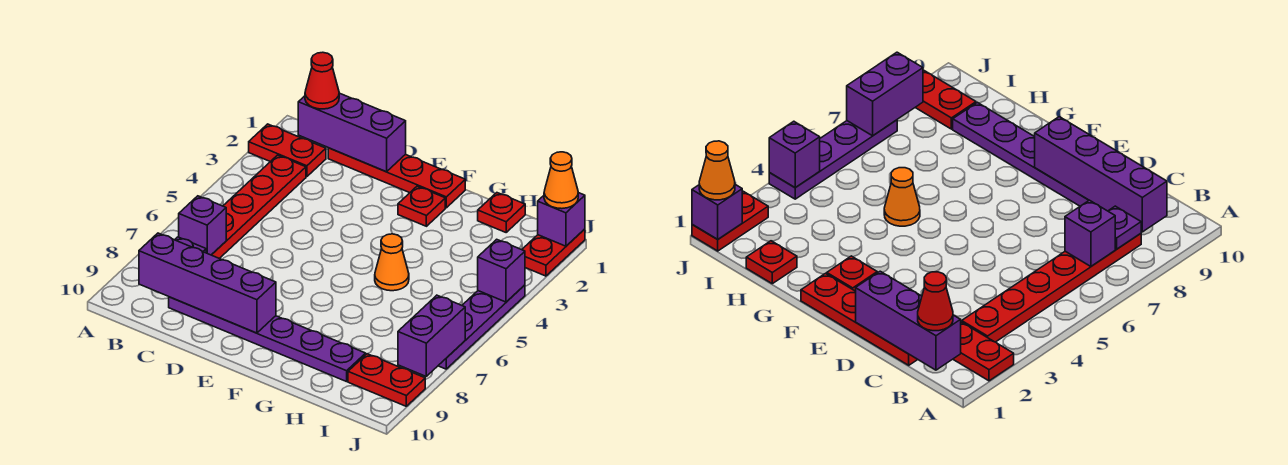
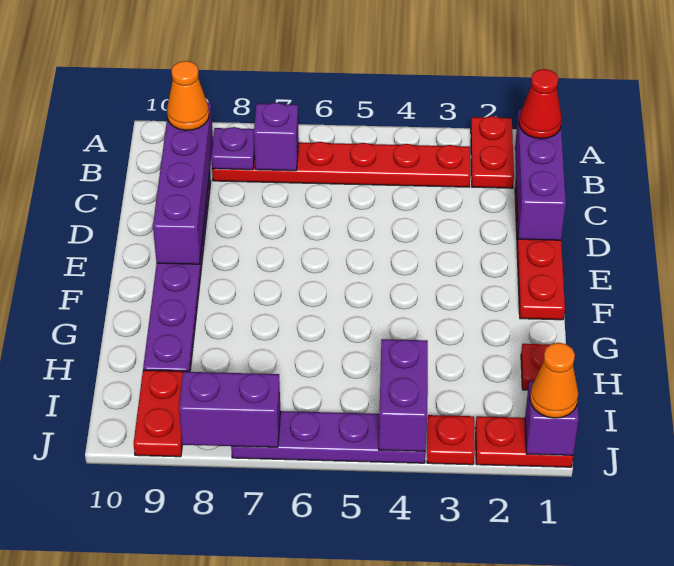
red plate F2 level 1 -> red plate J3 level 1
orange cone G5 level 1 -> orange cone B9 level 3
purple brick J4 level 2 -> purple brick I4:J4 level 2

